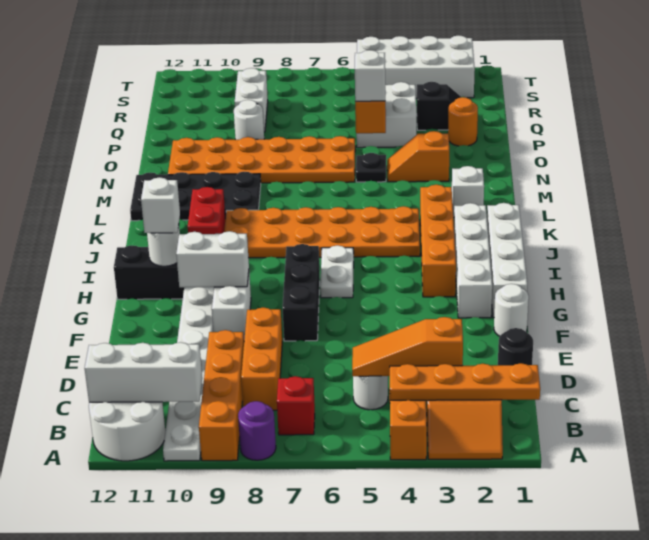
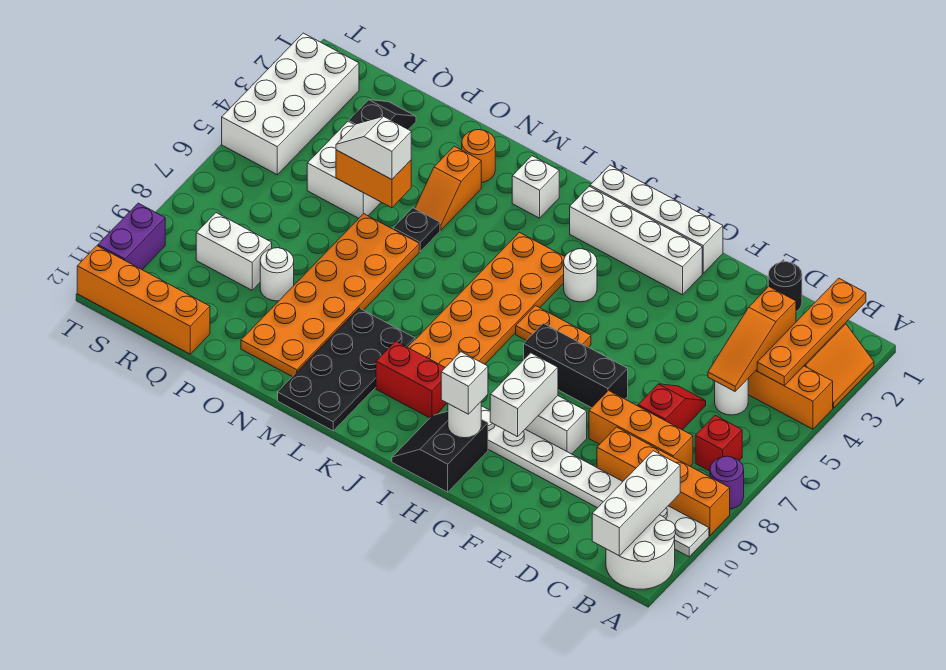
none -> red slope D6:D7 level 1 top 7
white round brick F1 level 1 -> white round brick I4 level 1
orange brick H3:K3 level 1 -> orange brick Q12:T12 level 1
white plate H6:I6 level 1 -> orange plate H6:I6 level 1
orange round brick P2 level 1 -> orange round brick N2 level 1
none -> purple brick T10:T11 level 1

